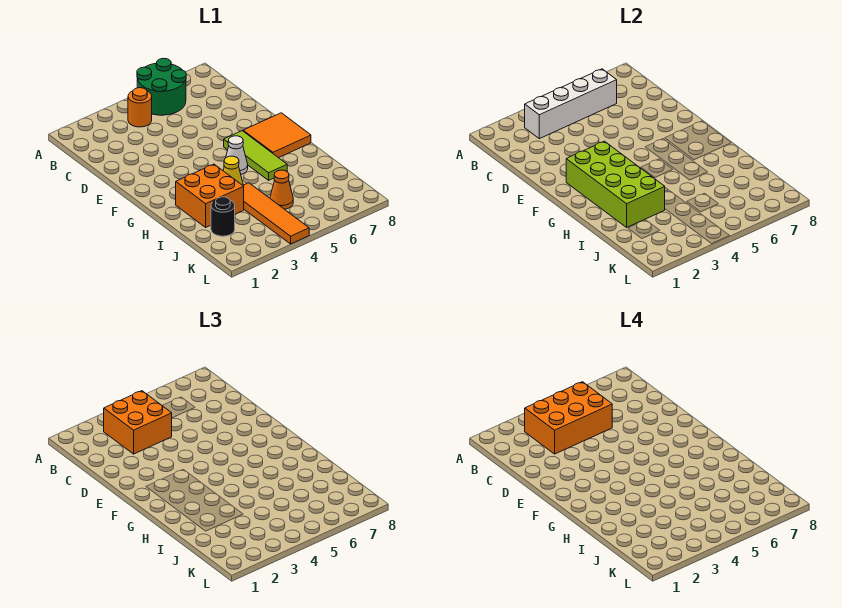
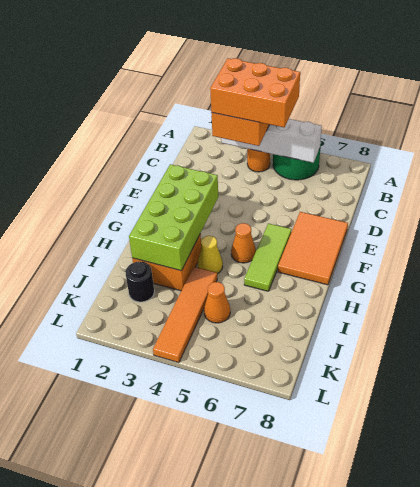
orange tile F7:G8 level 1 -> orange tile E7:G8 level 1
white cone G5 level 1 -> orange cone G5 level 1

